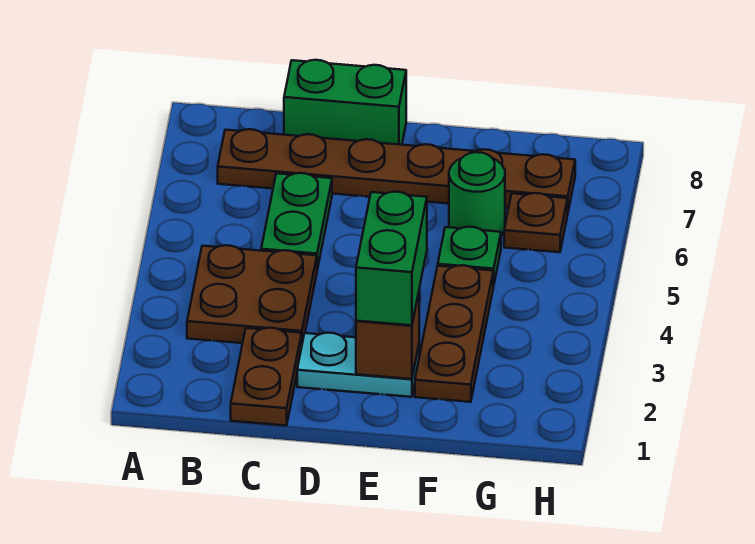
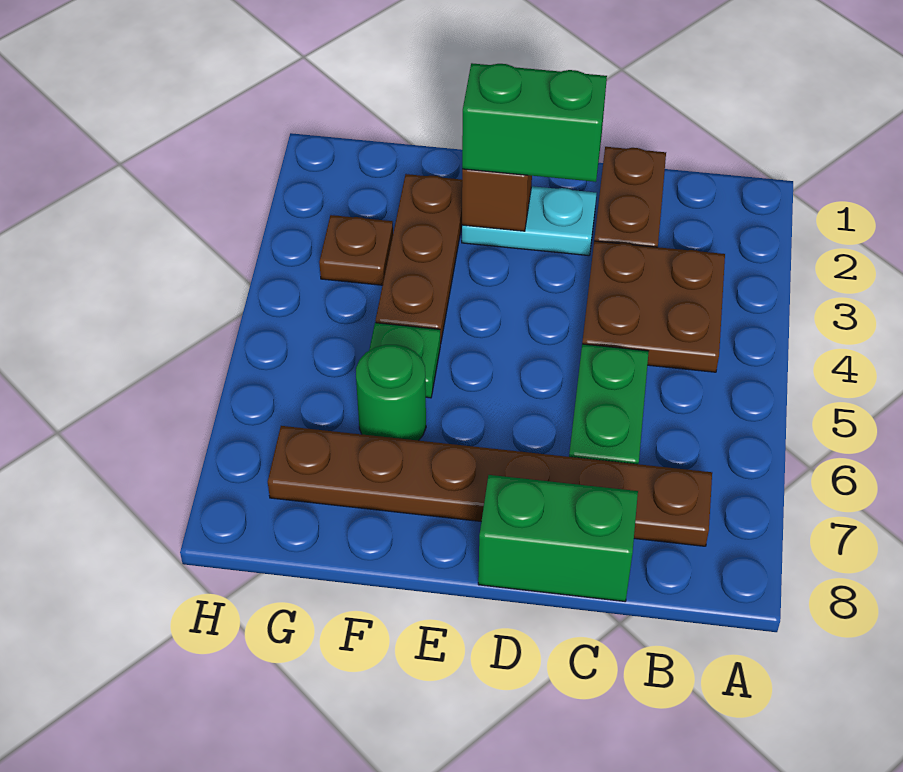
green brick E2:E3 level 3 -> green brick D2:E2 level 3
brown plate G6 level 1 -> brown plate G3 level 1

